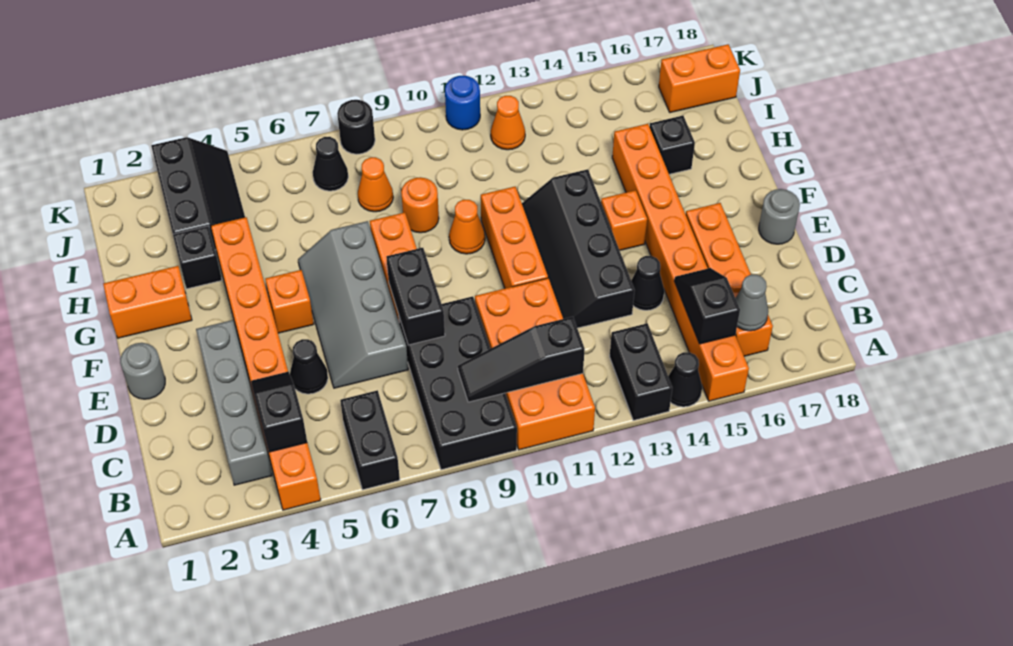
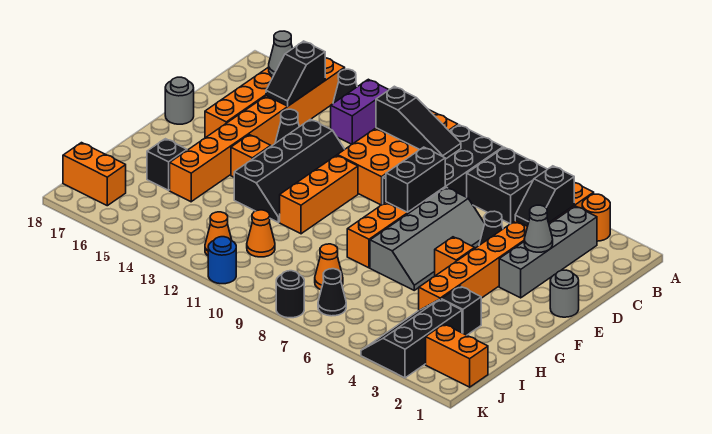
black brick A6:B6 level 1 -> black brick A6:B7 level 1
black brick A13:B13 level 1 -> purple brick A13:B13 level 1
none -> grey cone D3 level 2
orange brick G1:G2 level 1 -> orange brick J1:J2 level 1
orange cone G10 level 1 -> orange cone I11 level 1
orange round brick H9 level 1 -> orange round brick A3 level 1

